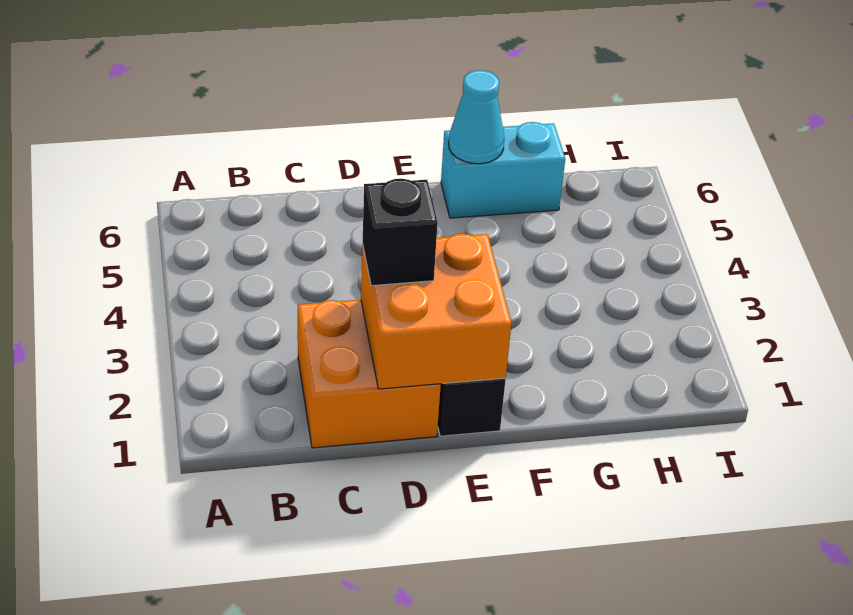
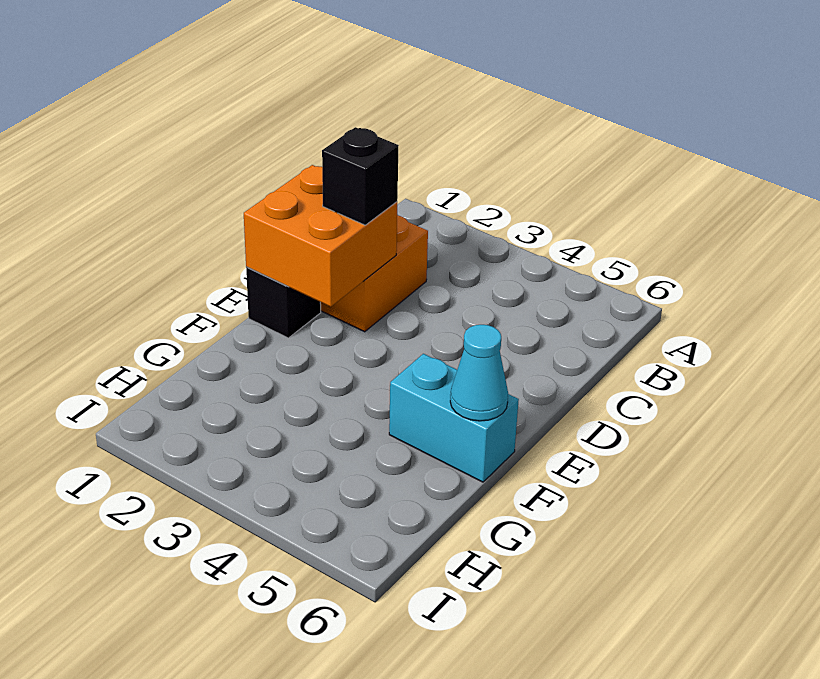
cyan brick F6:G6 level 1 -> cyan brick F5:F6 level 1

